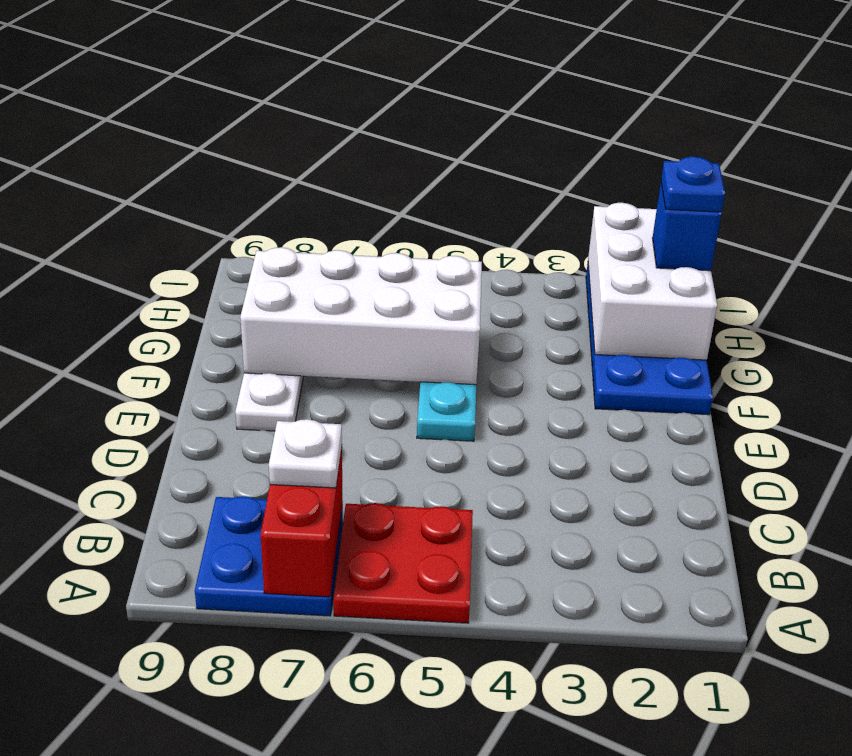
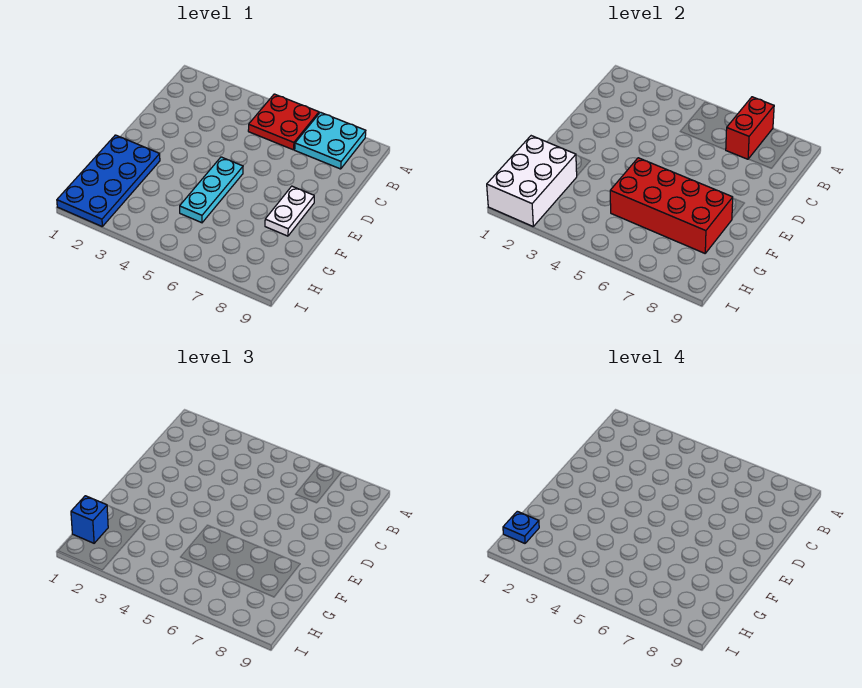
blue plate A7:B8 level 1 -> cyan plate A7:B8 level 1
white plate B7 level 3 -> none
white brick F5:G8 level 2 -> red brick F5:G8 level 2

